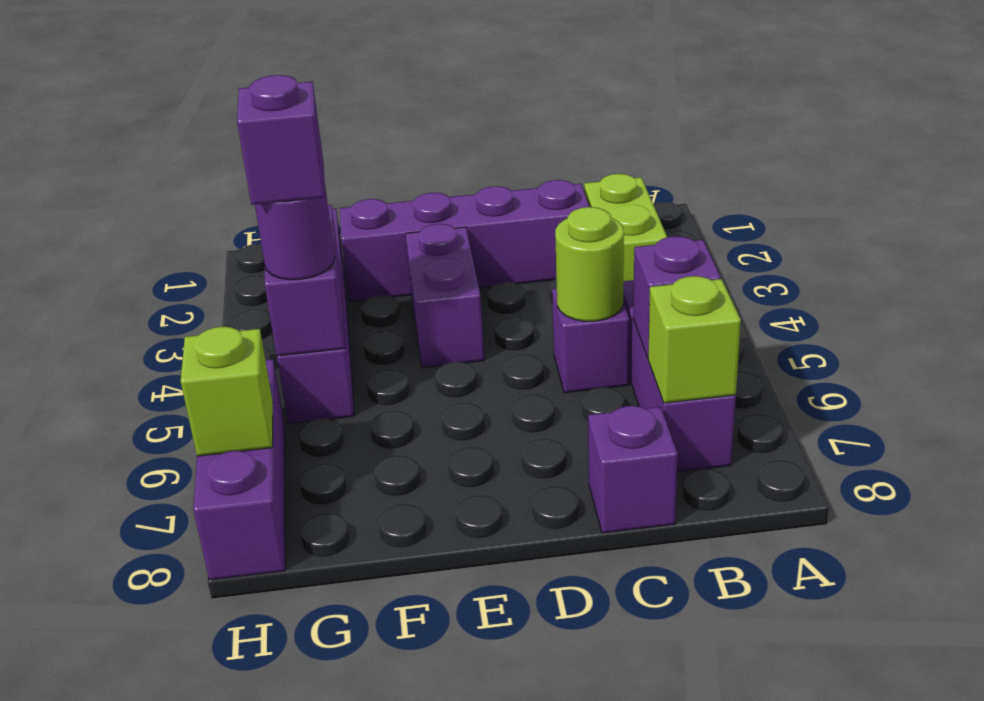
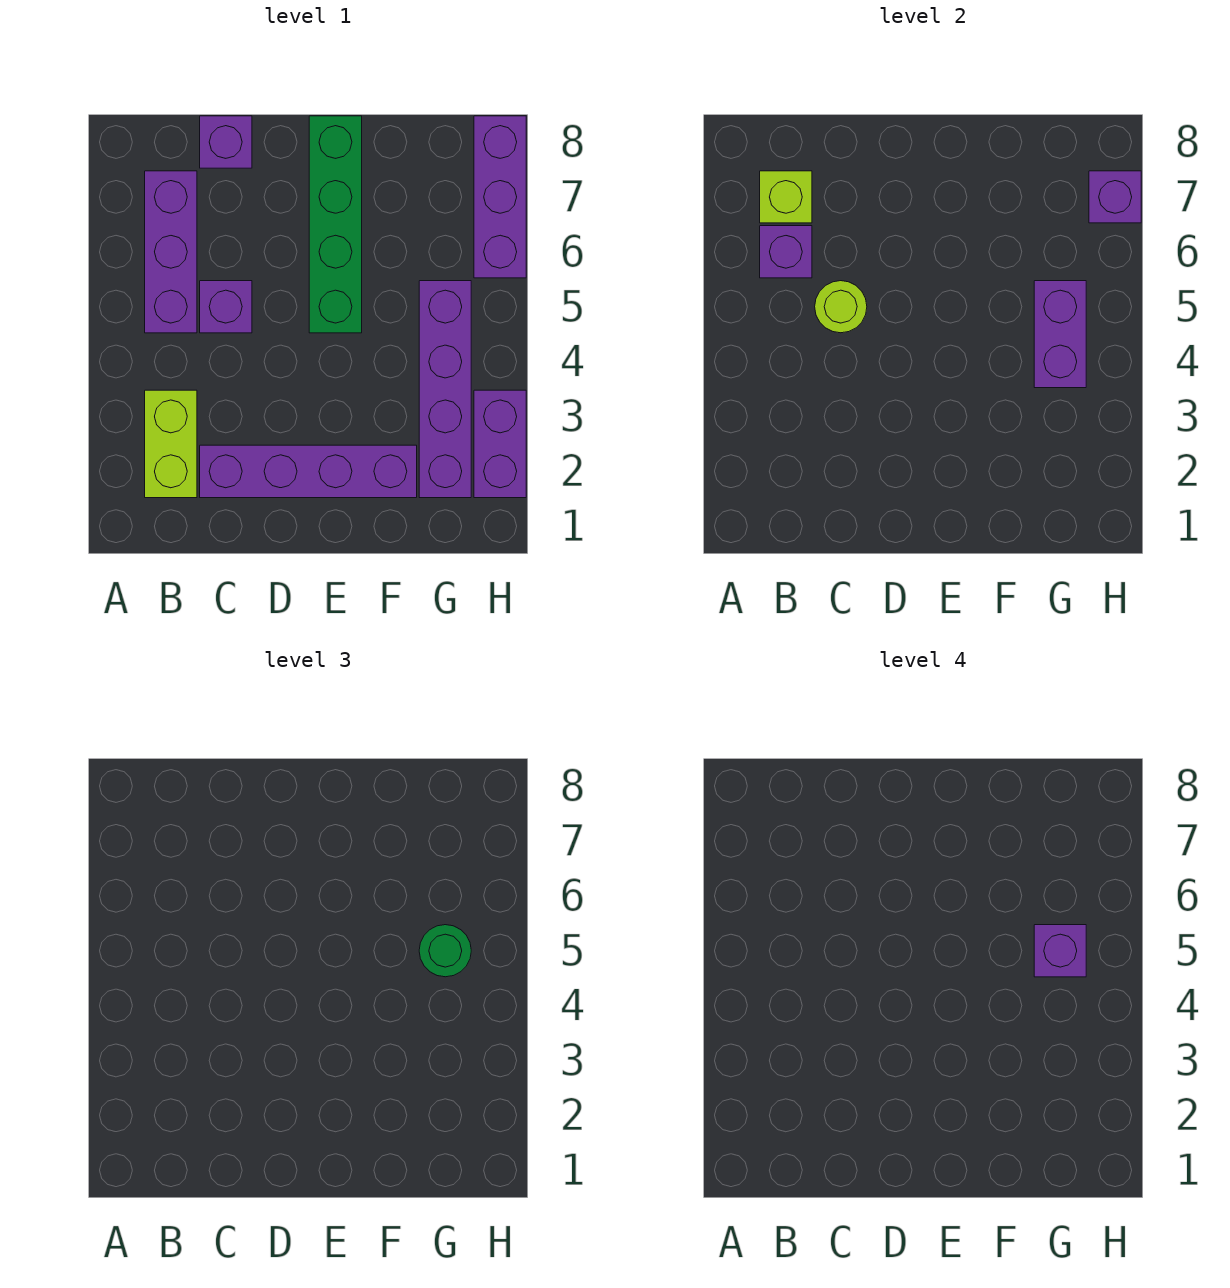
purple brick E3:E4 level 1 -> purple brick H2:H3 level 1
none -> green brick E5:E8 level 1
purple round brick G5 level 3 -> green round brick G5 level 3
lime brick H7 level 2 -> purple brick H7 level 2

